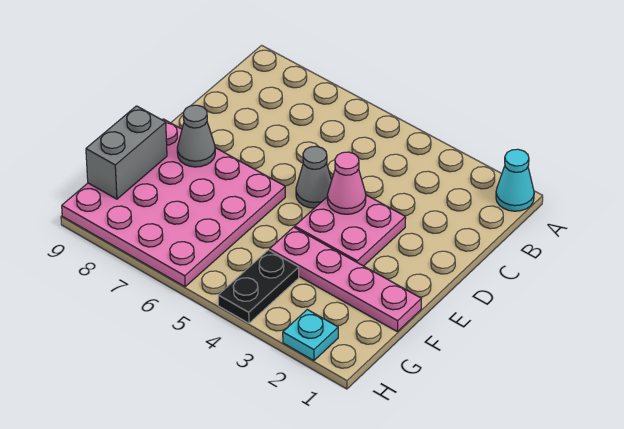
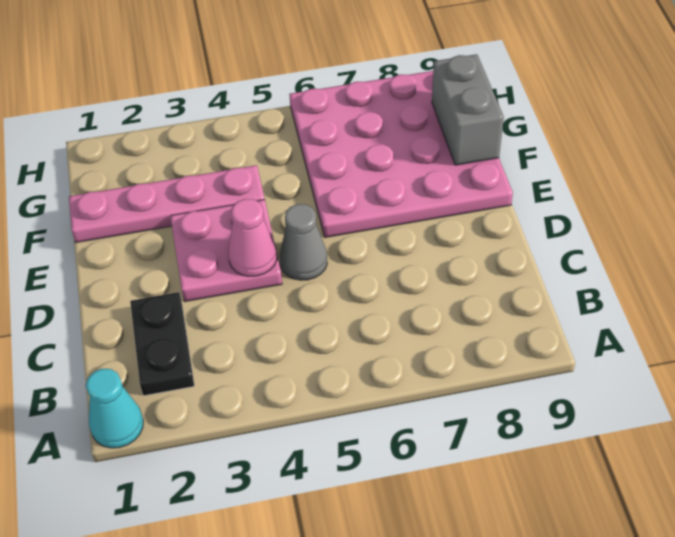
grey cone E8 level 2 -> none
black plate G4:H4 level 1 -> black plate B2:C2 level 1
cyan plate H2 level 1 -> none

